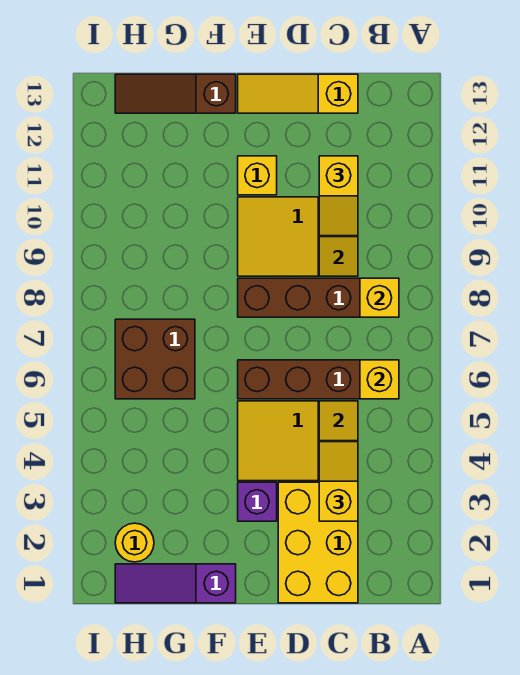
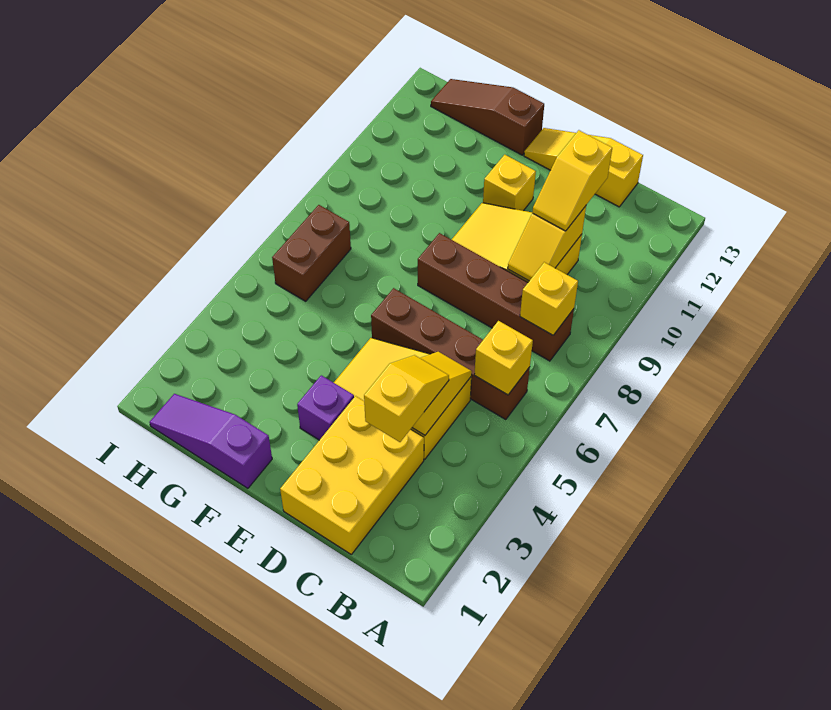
brown brick G6:H7 level 1 -> brown brick H6:H7 level 1
yellow round brick H2 level 1 -> none

